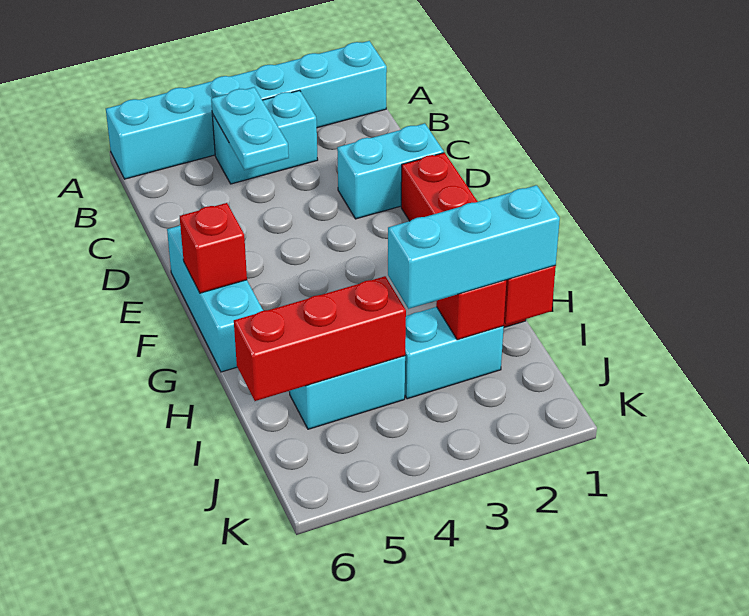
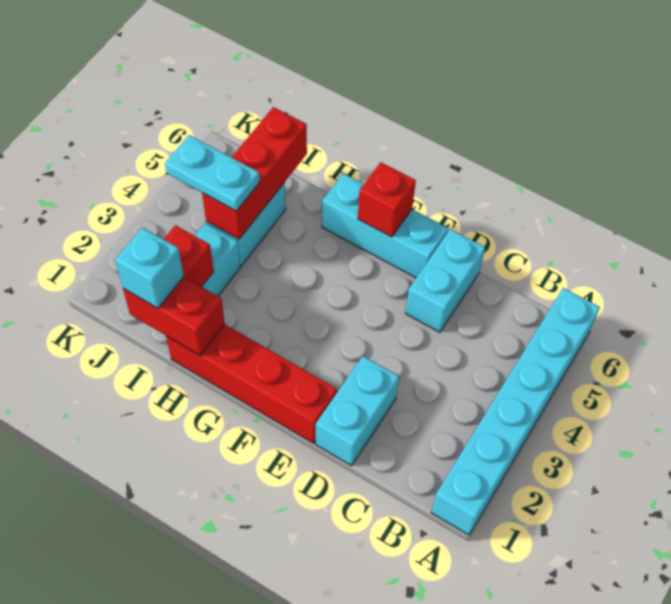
cyan brick B3:B4 level 1 -> cyan brick D5:D6 level 1
cyan plate B4:C4 level 2 -> cyan plate I4:J4 level 3
cyan brick I1:I3 level 3 -> cyan brick I1 level 3

